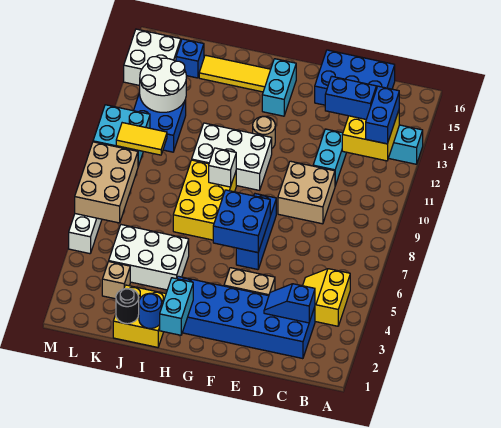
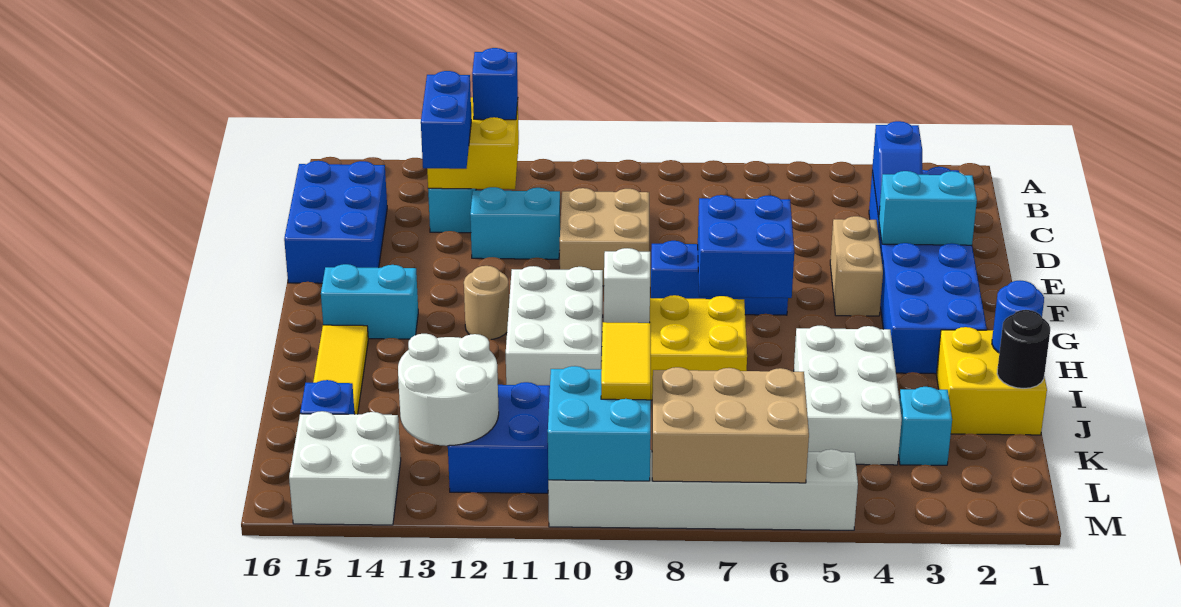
yellow slope B4:C5 level 1 top B -> none
blue brick B12:B13 level 3 -> blue brick B12 level 3
cyan brick H1:H2 level 2 -> cyan brick E2:E3 level 2
tan brick K3 level 1 -> cyan brick K3 level 1

